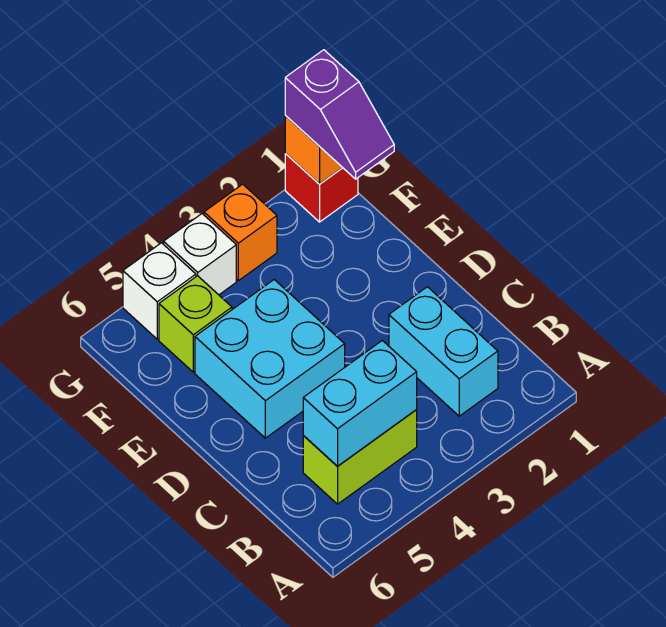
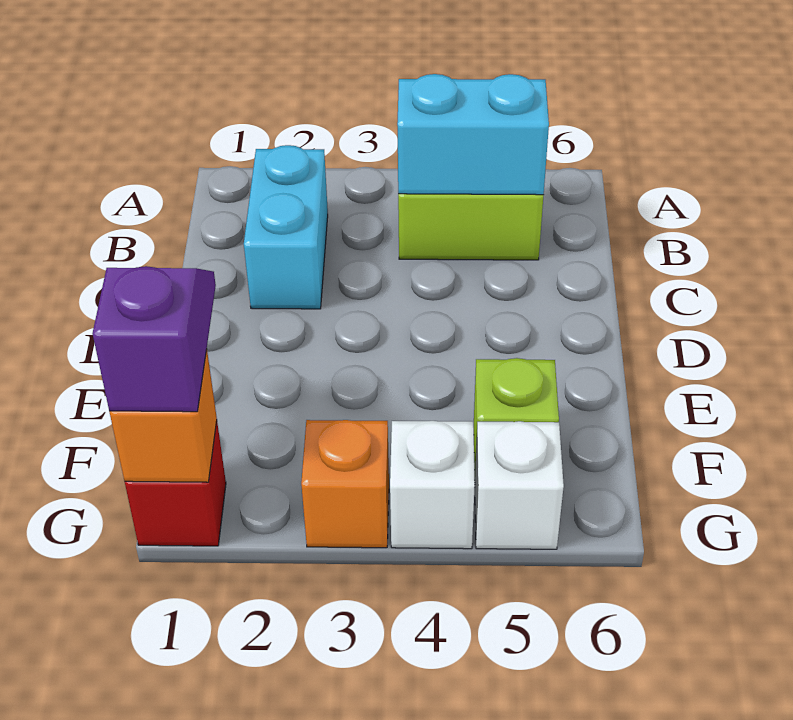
cyan brick D4:E5 level 1 -> none

